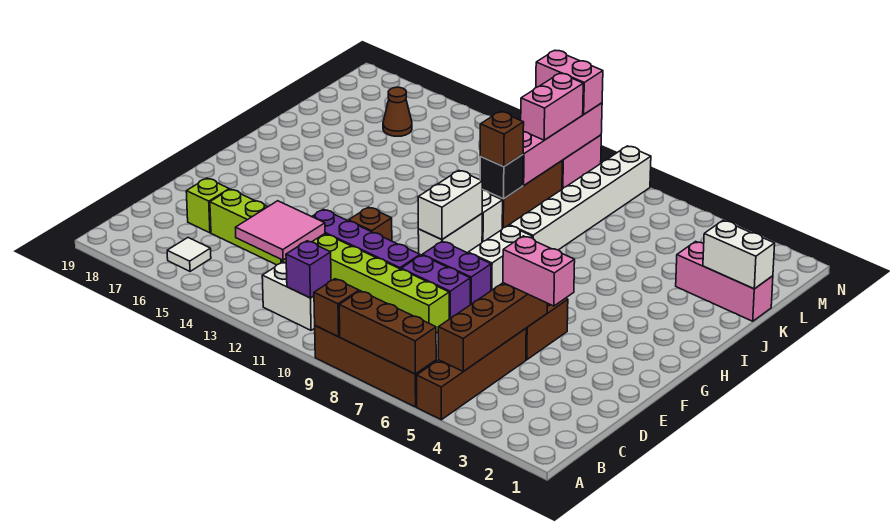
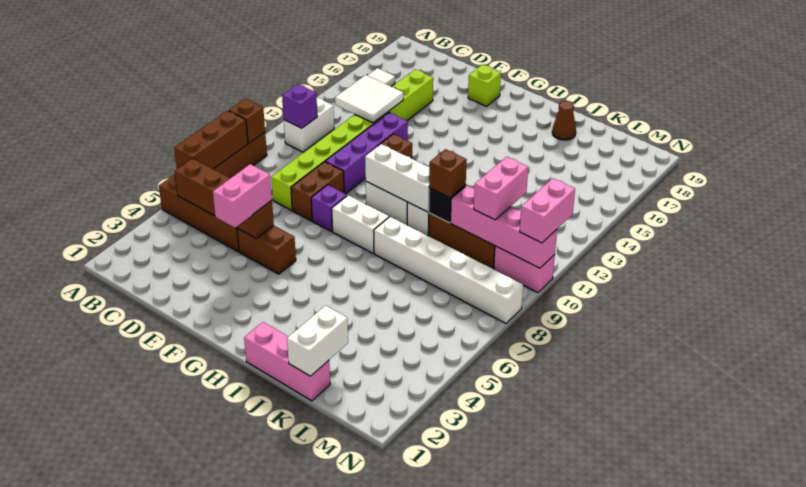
pink tile C13:D14 level 2 -> white tile C13:D14 level 2
lime brick D17 level 1 -> lime brick F18 level 1
purple brick E8:E9 level 1 -> brown brick E8:E9 level 1
purple brick F8:F9 level 1 -> purple brick F8 level 1
white brick G10:H10 level 2 -> white brick G10:I10 level 2
pink brick K1:K3 level 1 -> pink brick I1:K1 level 1
pink brick L10:M10 level 3 -> pink brick L10:L11 level 3
brown cone L16 level 1 -> brown cone J18 level 1

